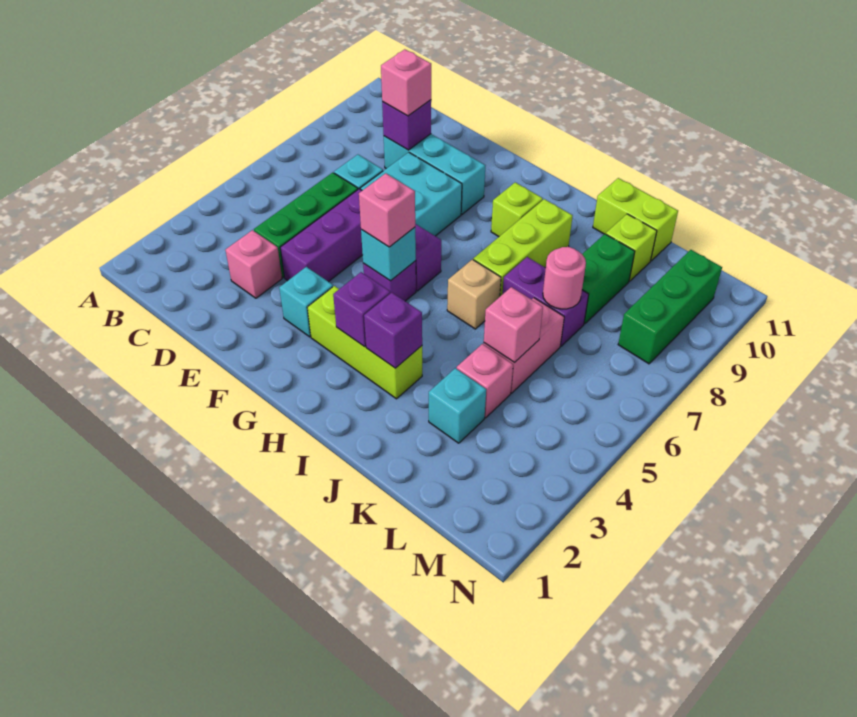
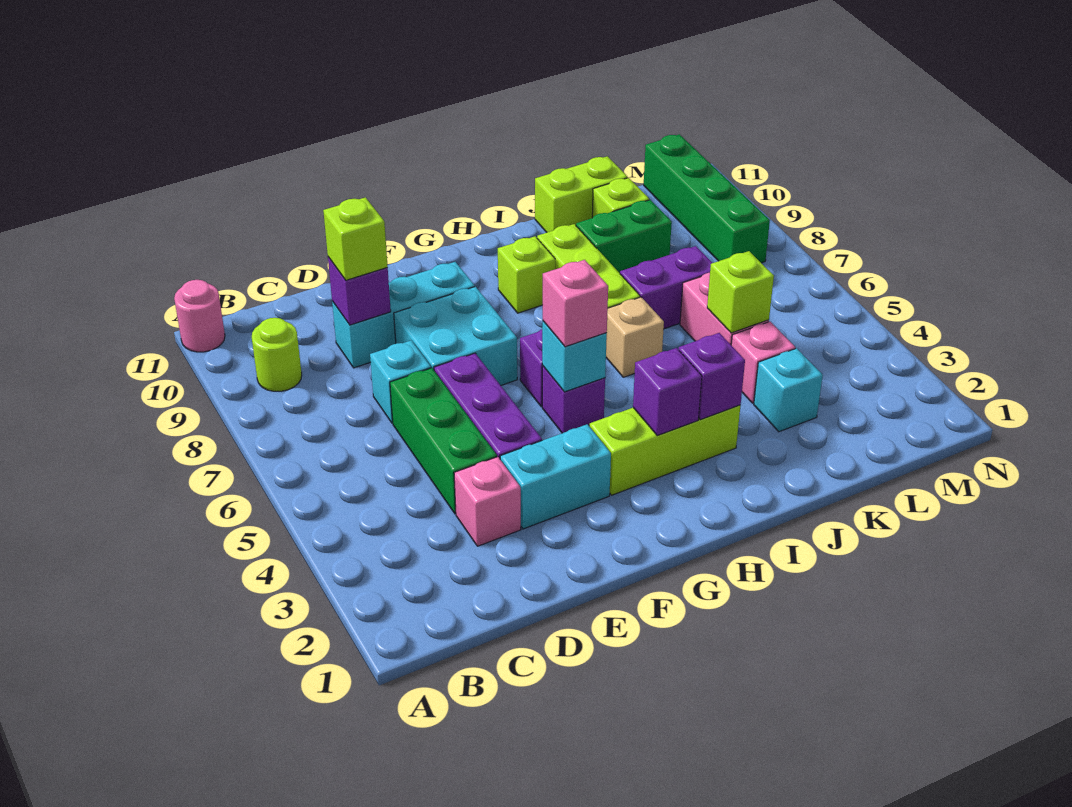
none -> lime round brick B9 level 1
pink brick D9 level 3 -> lime brick D9 level 3
cyan brick F3 level 1 -> cyan brick E3:F3 level 1
pink brick K5 level 2 -> lime brick K5 level 2
pink round brick K7 level 2 -> pink round brick A11 level 1
green brick K8:K9 level 1 -> green brick J9:K9 level 1
green brick M8:M10 level 1 -> green brick M8:M11 level 1

